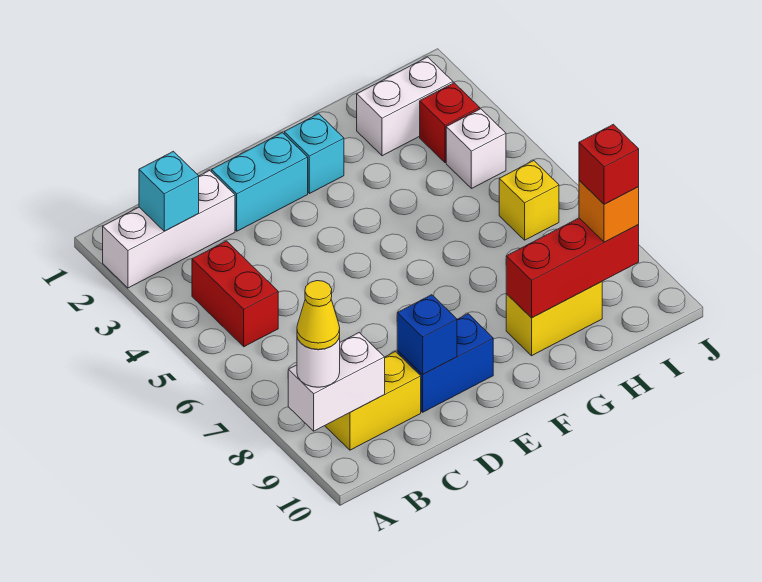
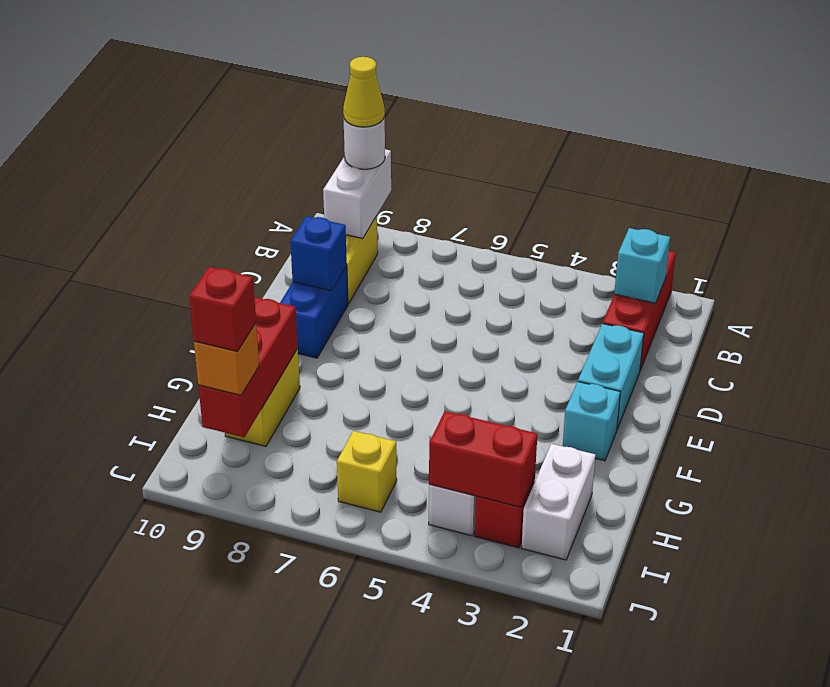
white brick A2:C2 level 1 -> red brick A2:C2 level 1
red brick B4:B5 level 1 -> red brick I3:I4 level 2

